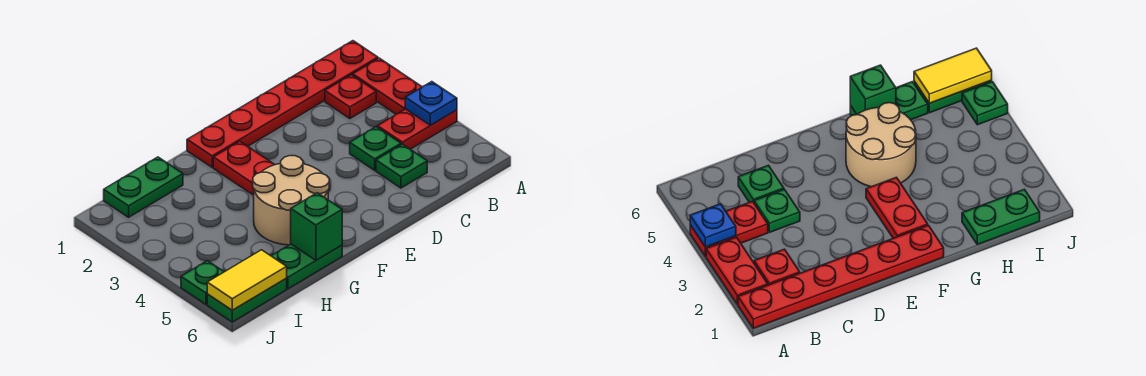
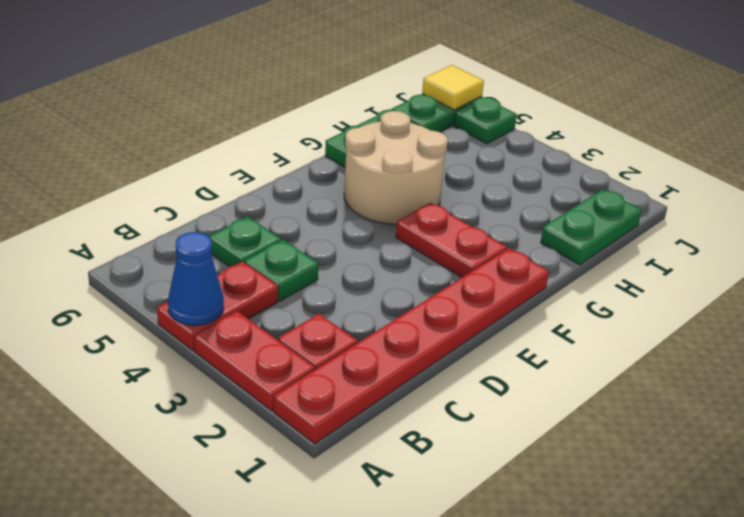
blue plate A4 level 2 -> blue cone A4 level 2
green brick G6 level 2 -> none
yellow tile I6:J6 level 2 -> yellow tile J6 level 2

